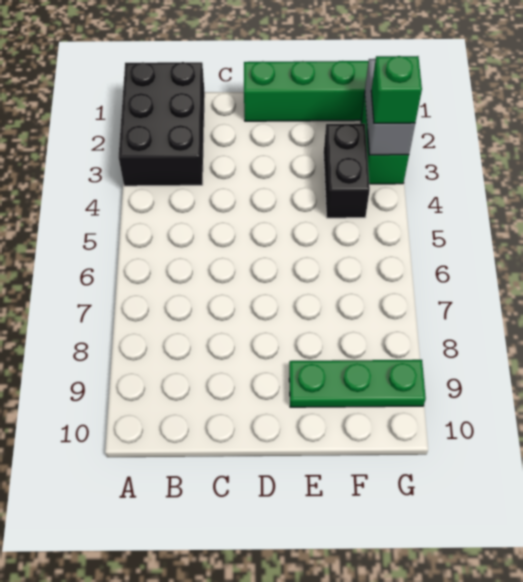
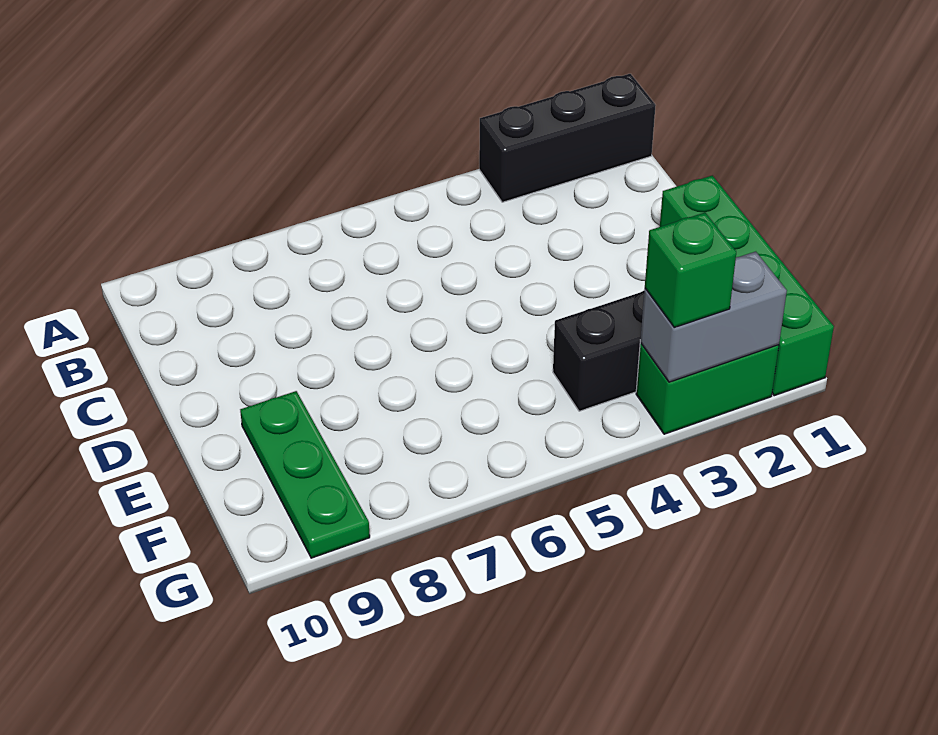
black brick A1:B3 level 1 -> black brick A1:A3 level 1

